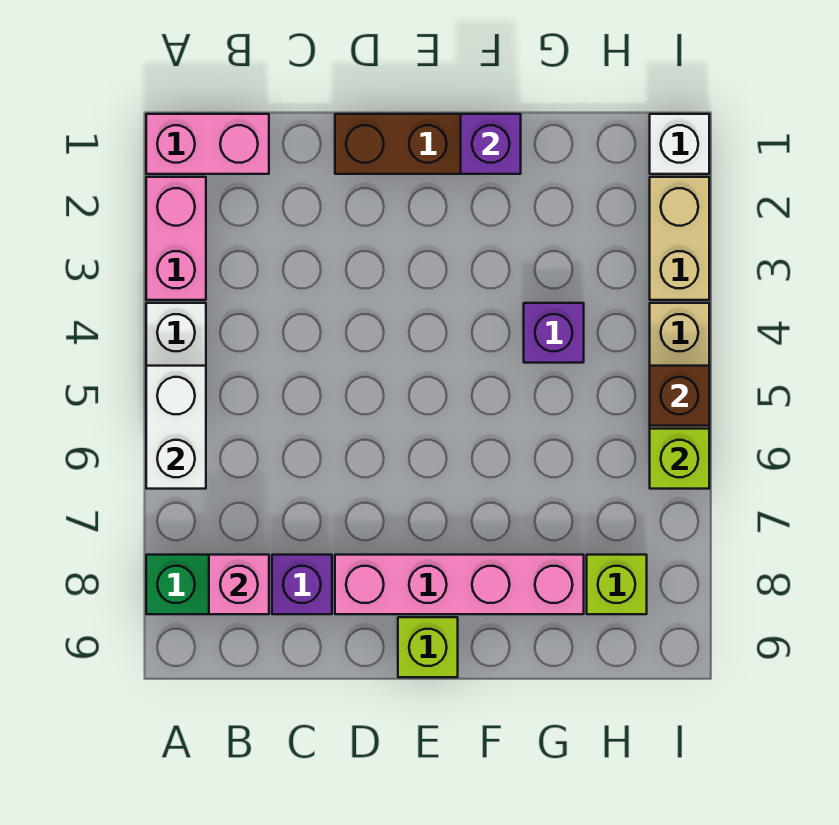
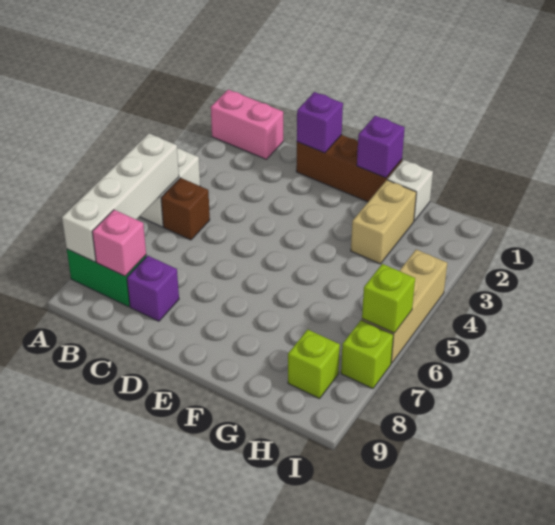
pink brick A2:A3 level 1 -> none
white brick A5:A6 level 2 -> white brick A5:A8 level 2
pink brick D8:G8 level 1 -> none
lime brick E9 level 1 -> lime brick I7 level 1
purple brick G4 level 1 -> purple brick D1 level 2
white brick I1 level 1 -> white brick G1 level 1
tan brick I2:I3 level 1 -> tan brick G2:G3 level 1
brown brick I5 level 2 -> brown brick B5 level 1

